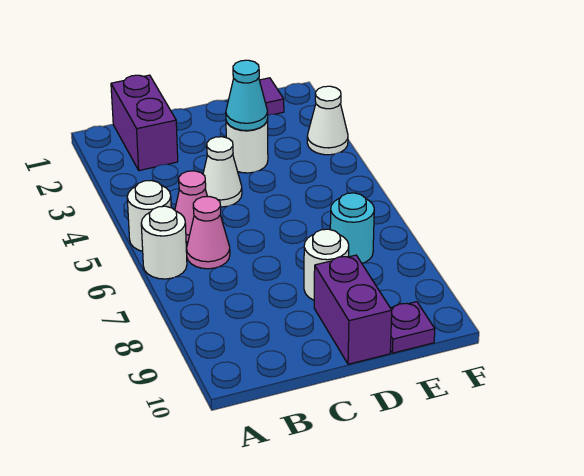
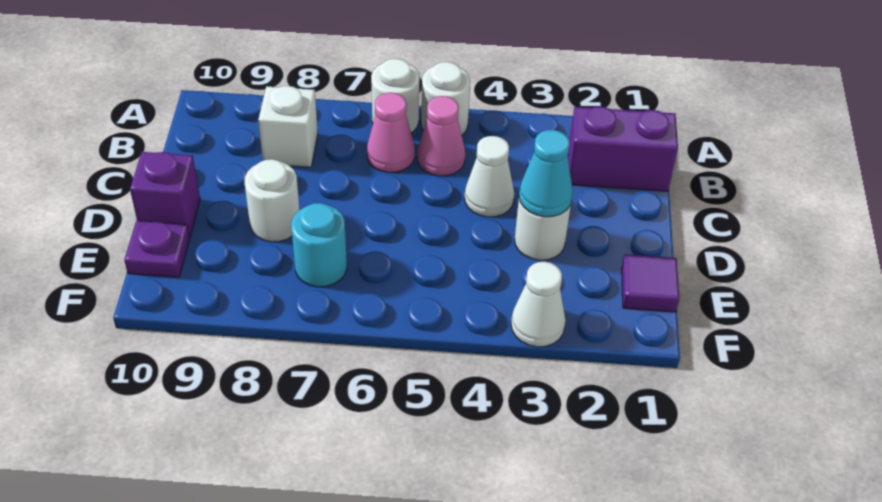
none -> white brick B8 level 1
purple brick D9:D10 level 1 -> purple brick D10 level 1

